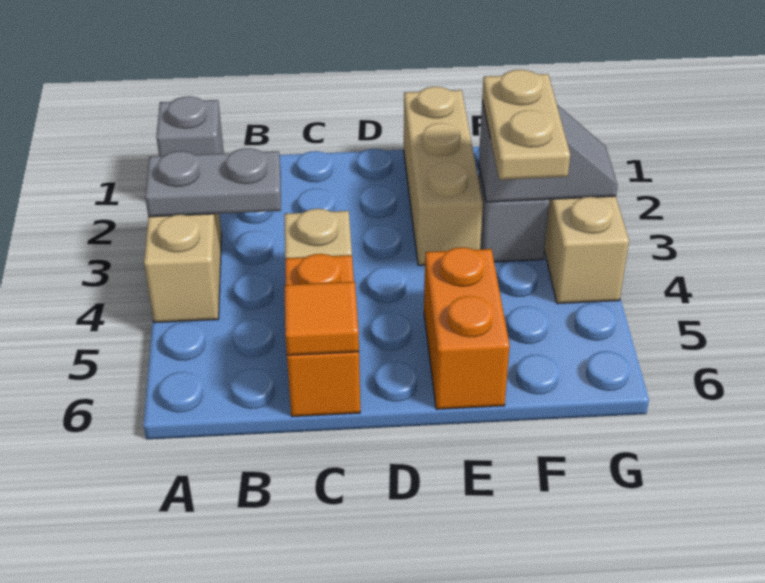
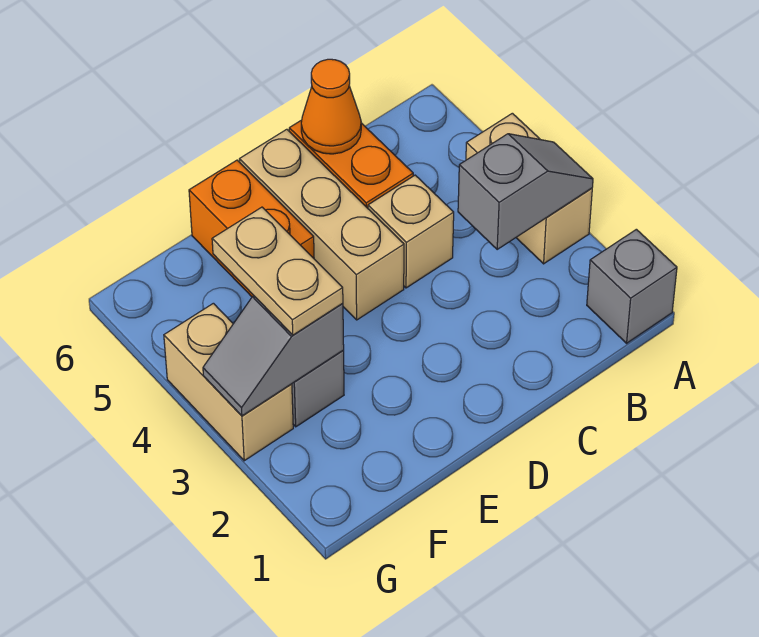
grey plate A3:B3 level 2 -> grey slope A3:B3 level 2 top B
orange tile C6 level 2 -> orange cone C6 level 2
tan brick E1:E3 level 1 -> tan brick D4:D6 level 1

